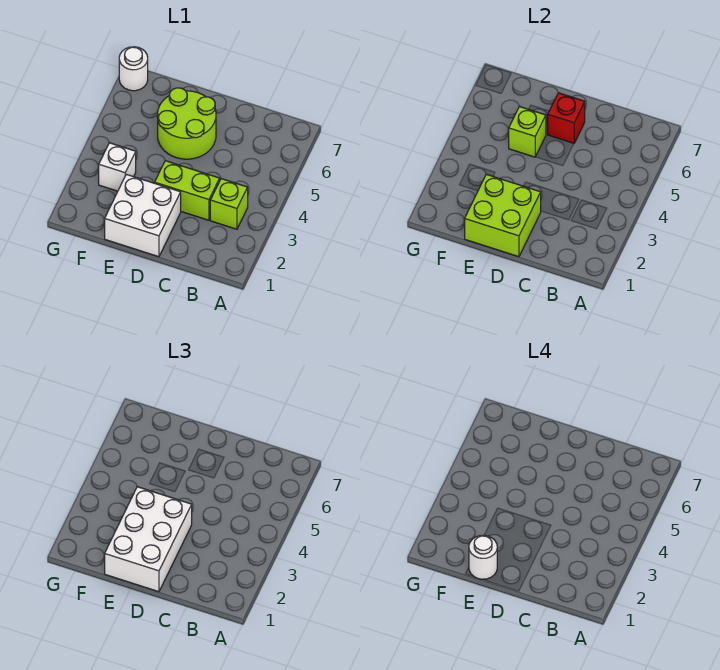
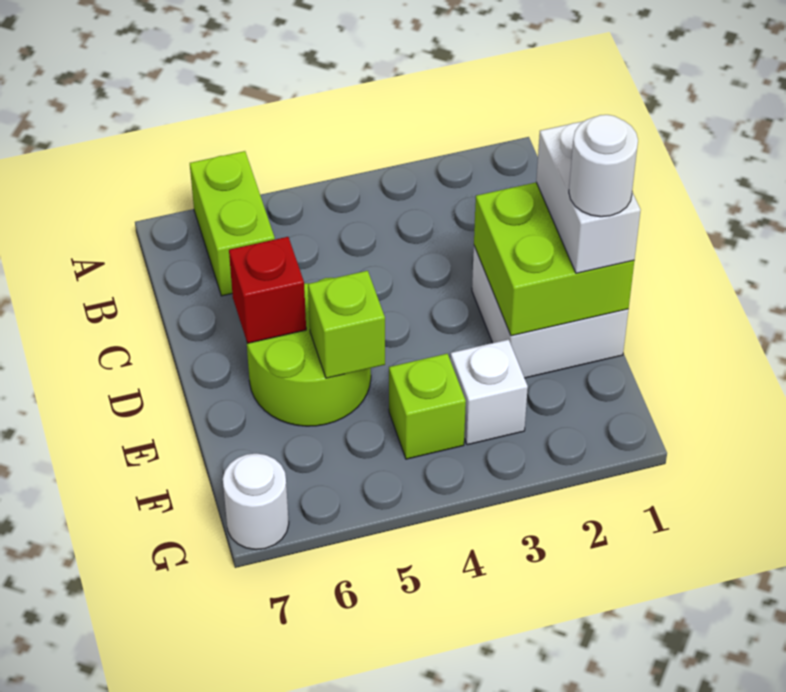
lime brick B3 level 1 -> lime brick F4 level 1
lime brick C3:D3 level 1 -> lime brick A6:B6 level 1
white brick D1:E3 level 3 -> white brick D1:E1 level 3

